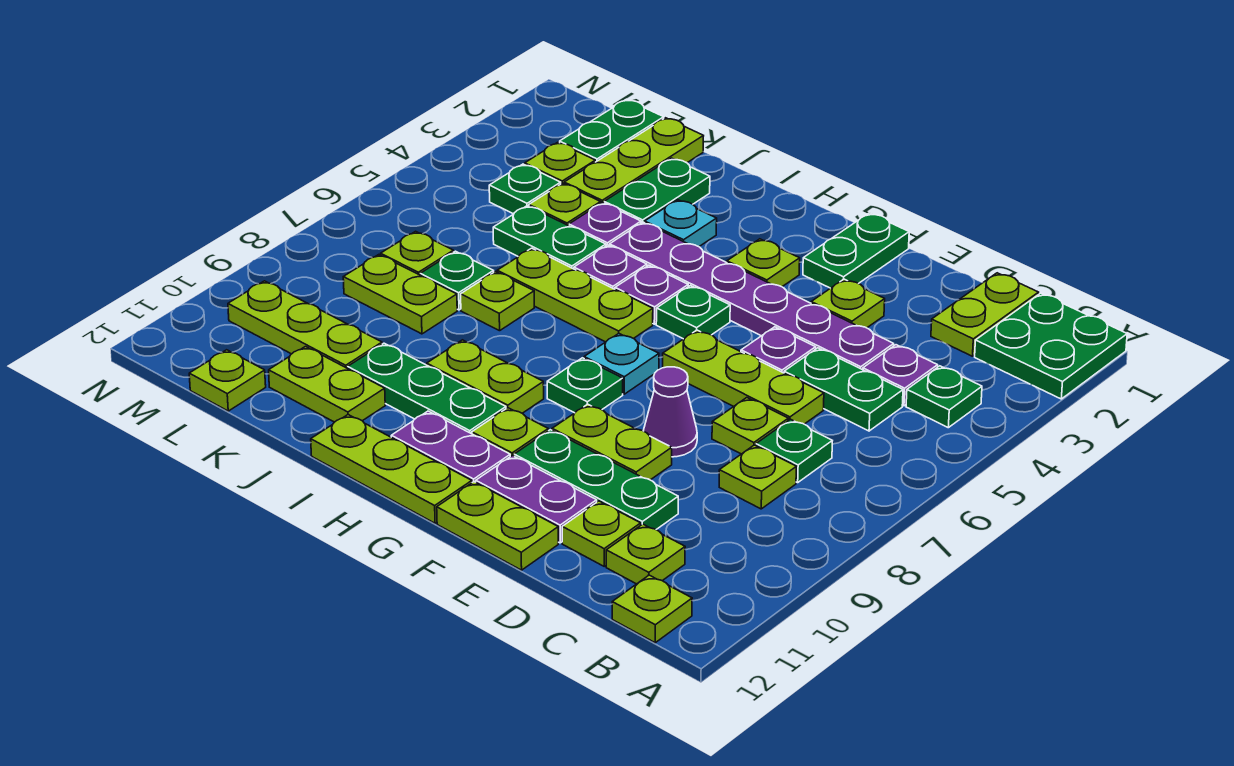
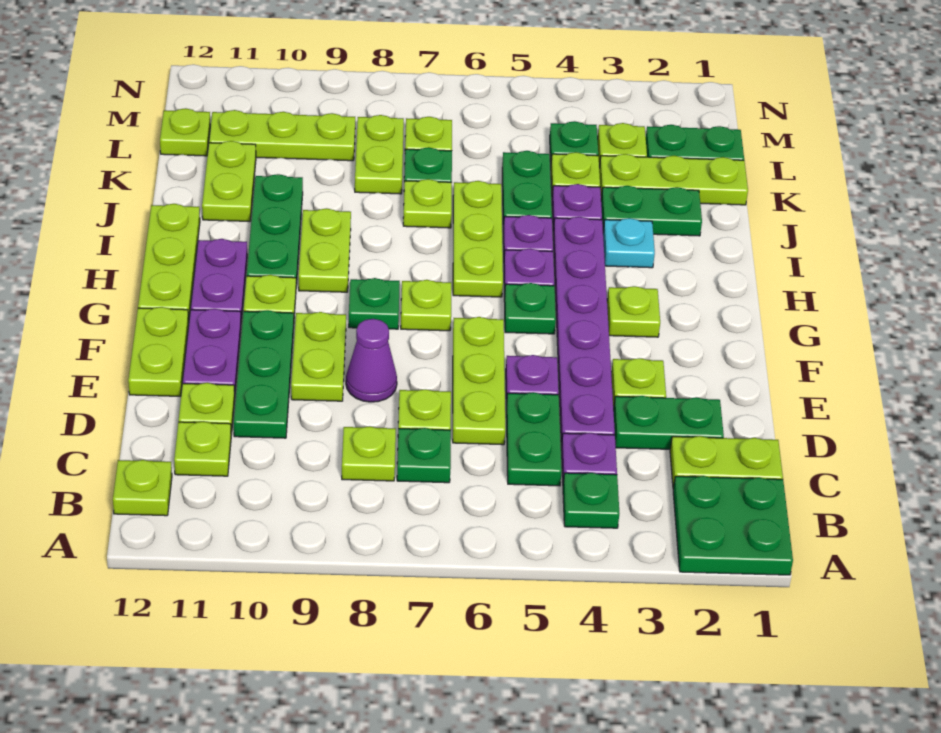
green plate F1:F2 level 1 -> green plate D2:D3 level 1
cyan plate G7 level 1 -> lime plate G7 level 1
lime plate K10:M10 level 1 -> lime plate L9:L11 level 1

